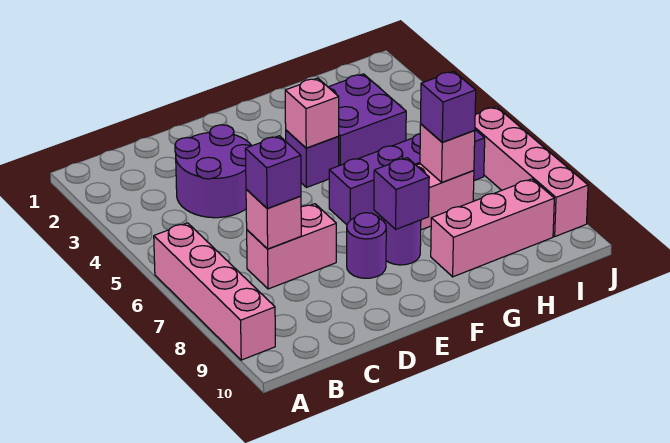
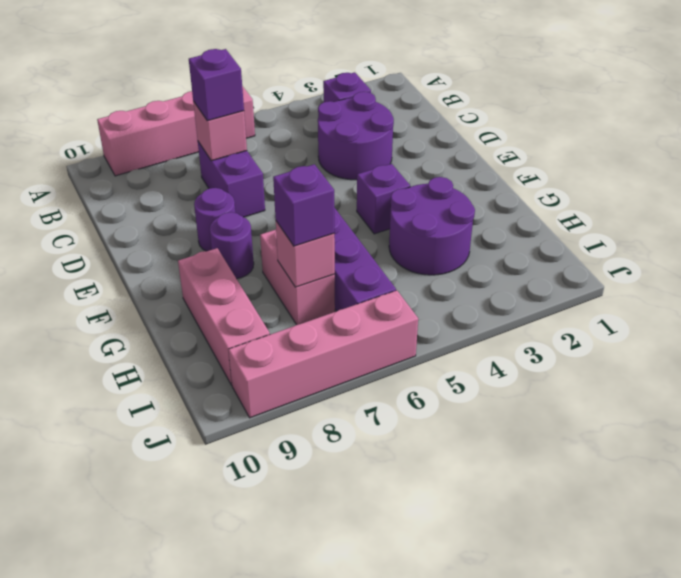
pink brick C7:D7 level 1 -> purple brick C7:D7 level 1
pink brick F4 level 2 -> none
purple brick F8 level 2 -> purple brick B3 level 1
purple brick G3:H4 level 1 -> purple round brick G3:H4 level 1

